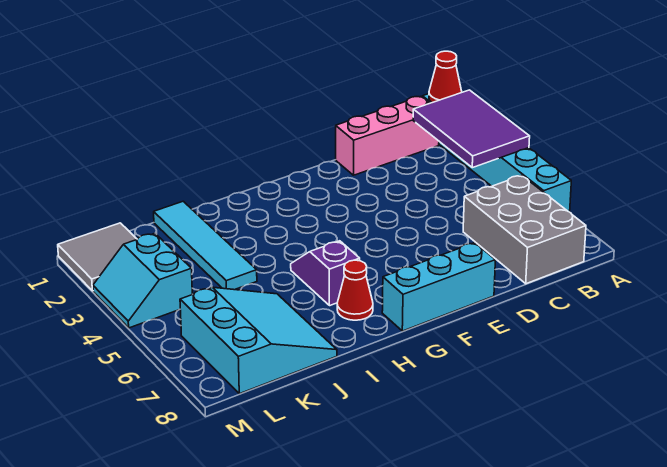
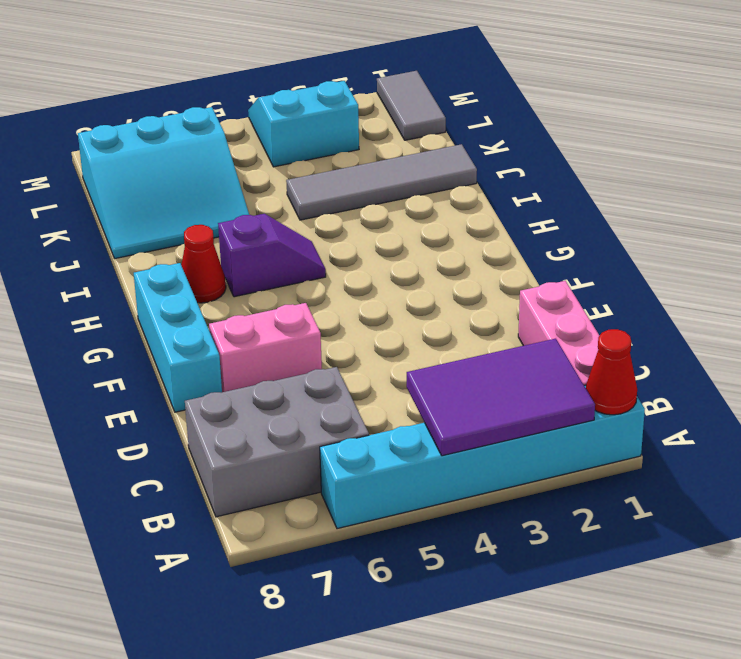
none -> pink brick E6:E7 level 1
cyan tile J1:J4 level 1 -> grey tile J1:J4 level 1
grey tile L1:M2 level 1 -> grey tile L1:M1 level 1

